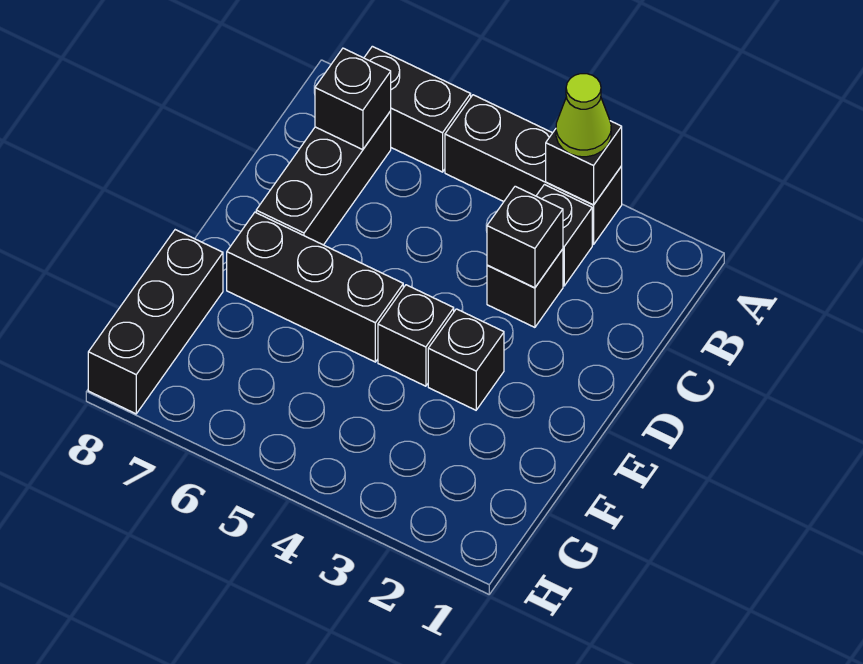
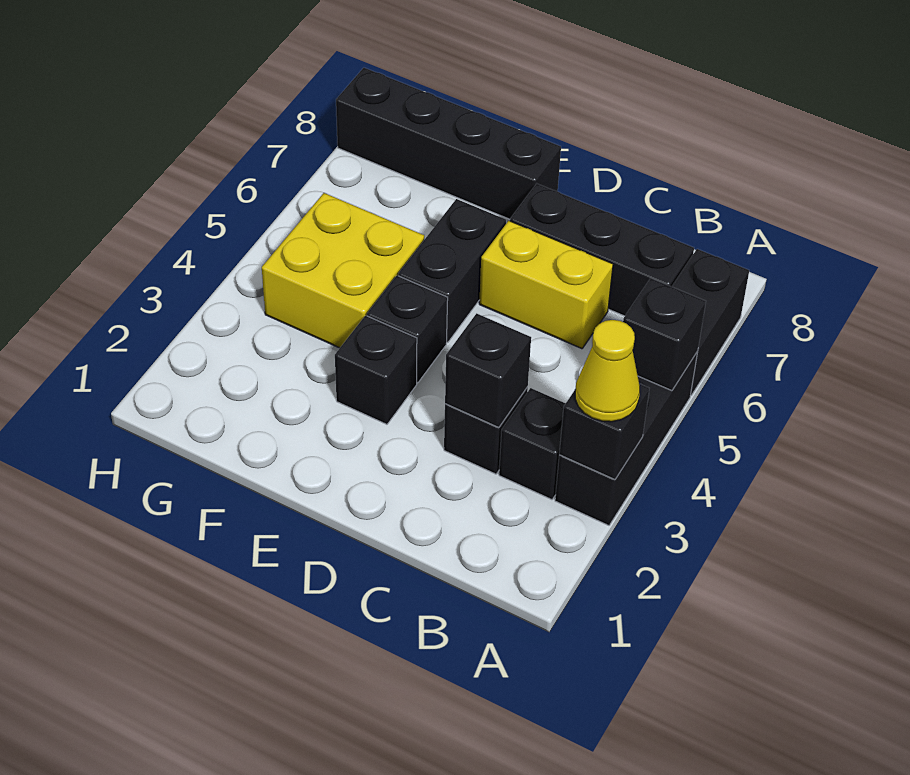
lime cone A3 level 3 -> yellow cone A3 level 3
black brick B7 level 2 -> black brick A5 level 2
none -> yellow brick C6:D6 level 1
black brick E5:E7 level 1 -> black brick E5:E6 level 1
none -> yellow brick F4:G5 level 1
black brick F8:H8 level 1 -> black brick E8:H8 level 1

